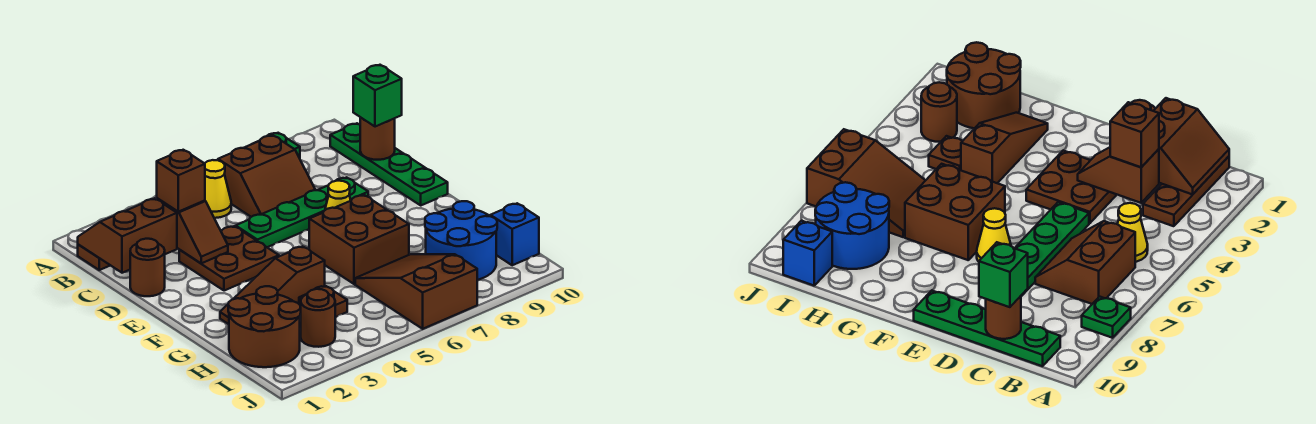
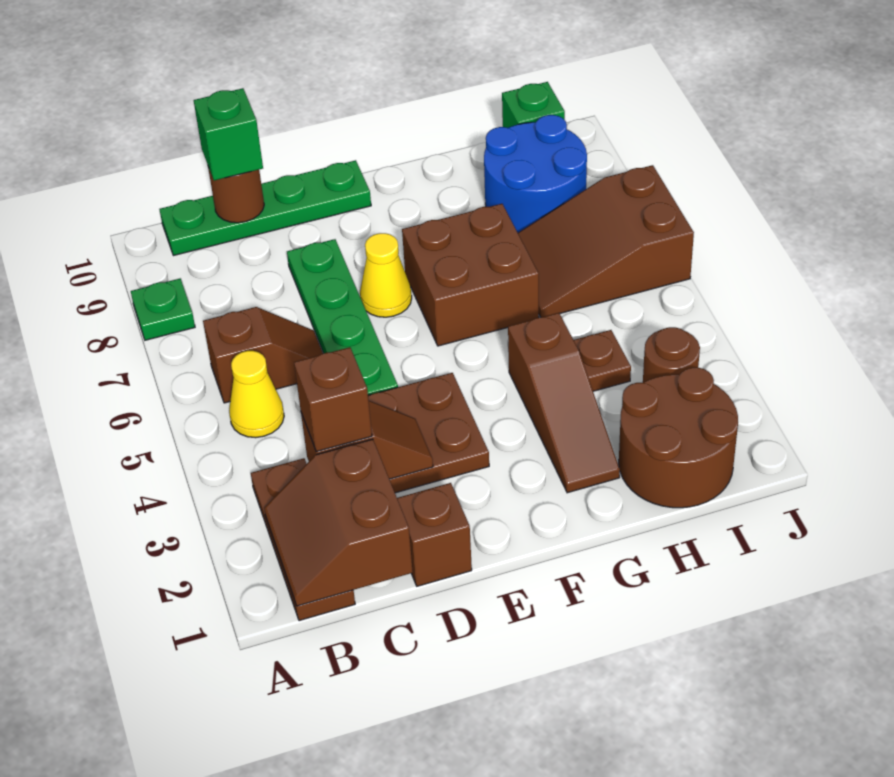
brown slope B6:C7 level 1 top B -> brown slope B6:C6 level 1 top B
brown round brick D1 level 1 -> brown brick D1 level 1
blue brick I10 level 1 -> green brick I10 level 1

